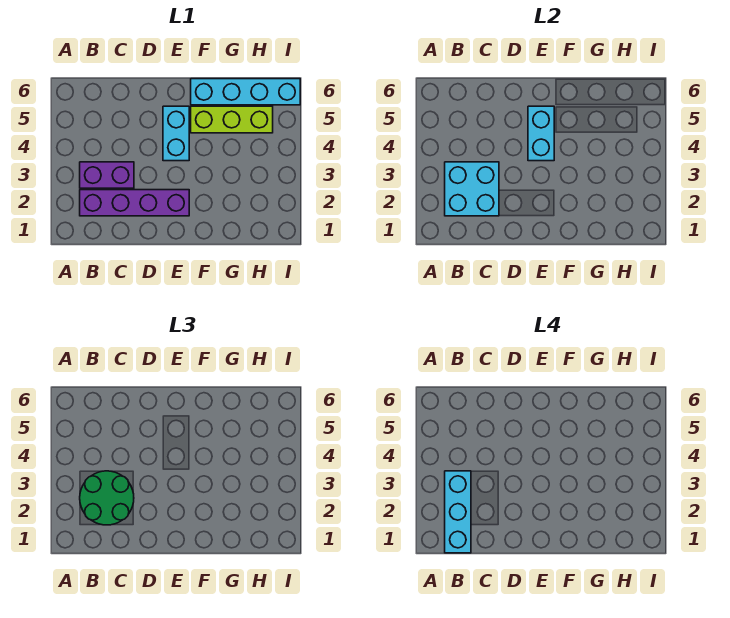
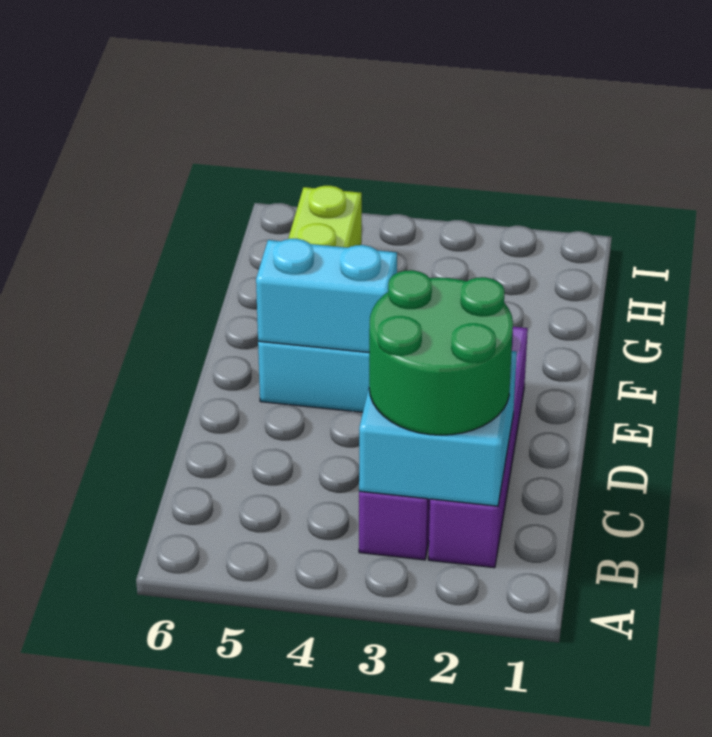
cyan brick B1:B3 level 4 -> none
cyan brick F6:I6 level 1 -> none

